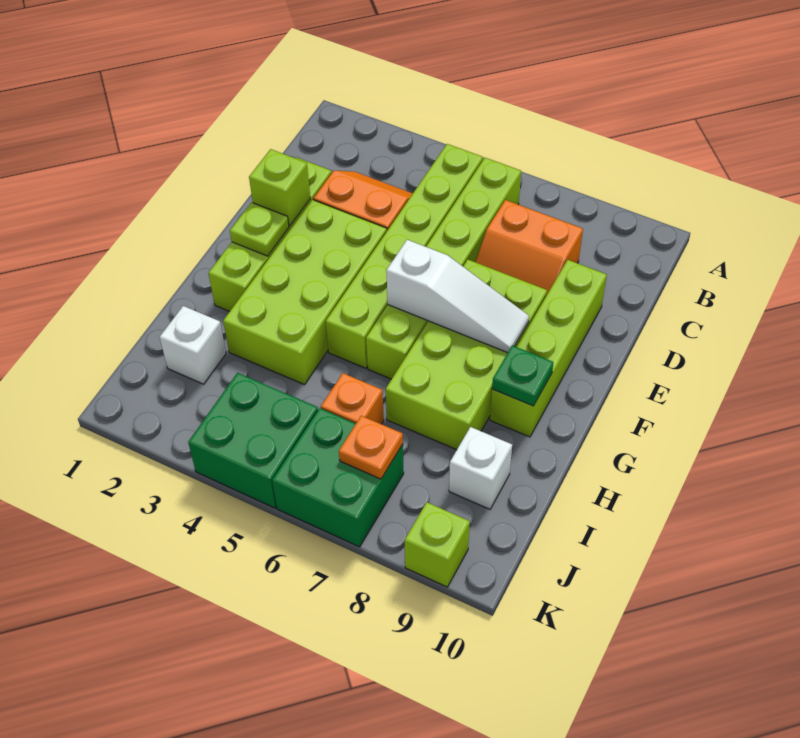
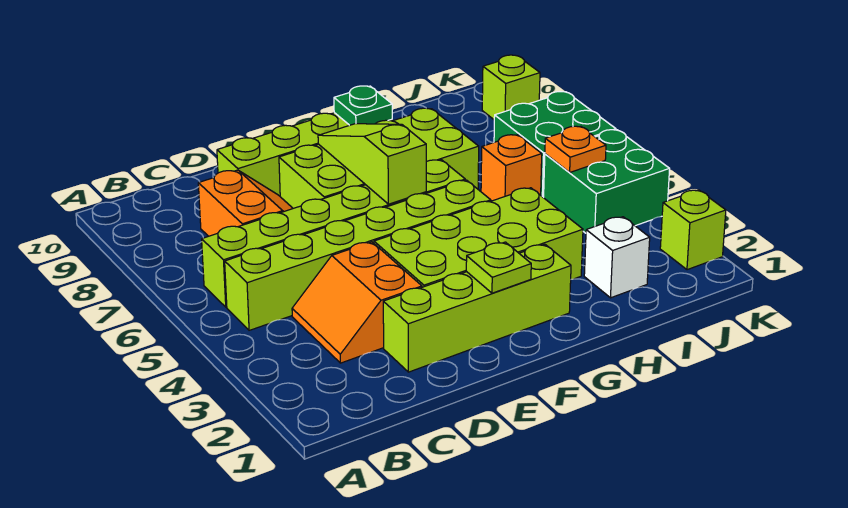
lime brick E2 level 2 -> lime brick K2 level 1
white slope F6:F8 level 2 top 6 -> lime slope F6:F8 level 2 top 6
white brick I9 level 1 -> none
orange plate J7 level 2 -> orange plate J5 level 2

